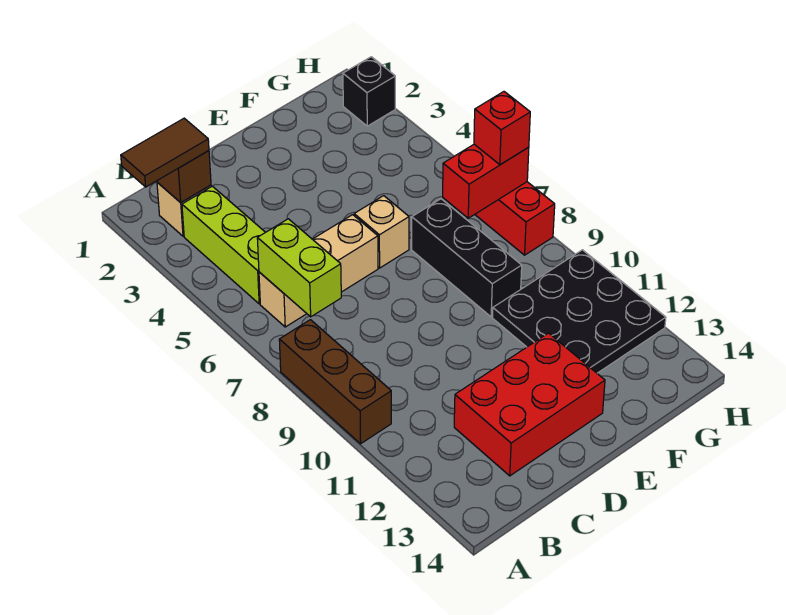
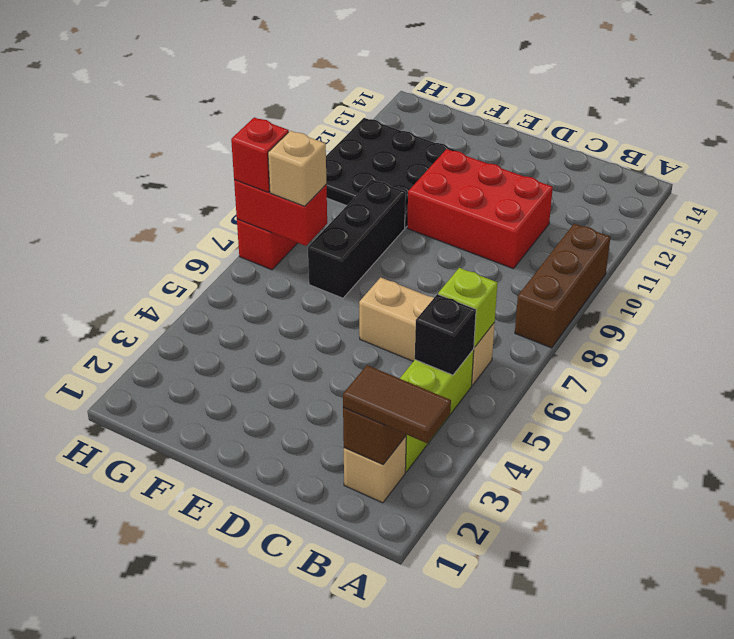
lime brick B6:B7 level 2 -> lime brick B6 level 2
red brick C12:E13 level 1 -> red brick C10:E11 level 1
tan brick E6 level 1 -> tan brick G7 level 3
black brick H2 level 1 -> black brick B5 level 2

